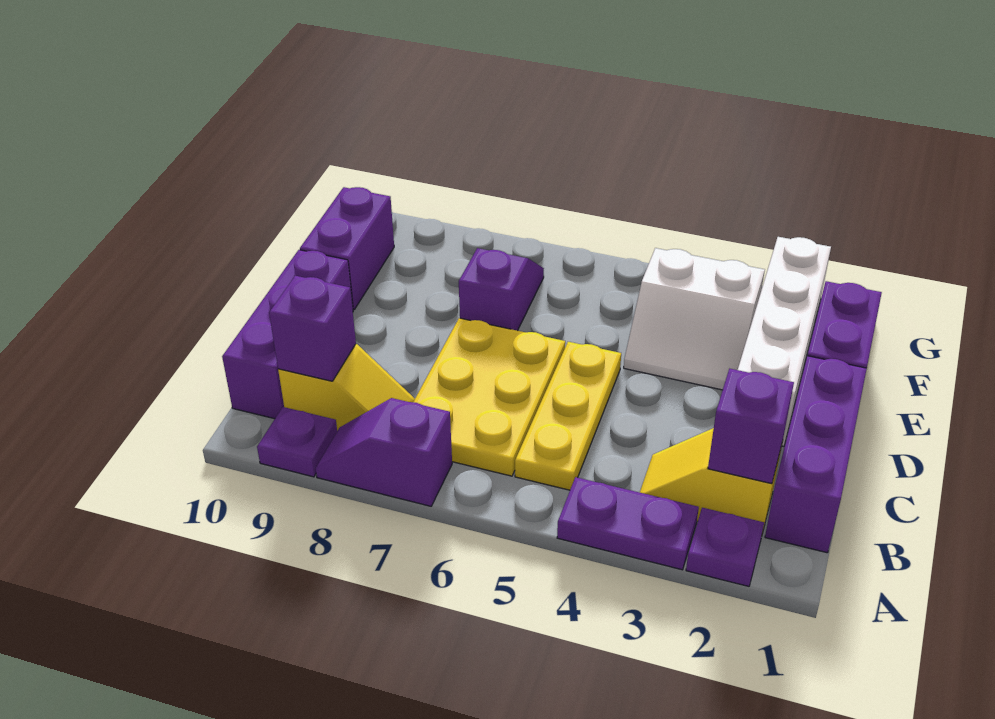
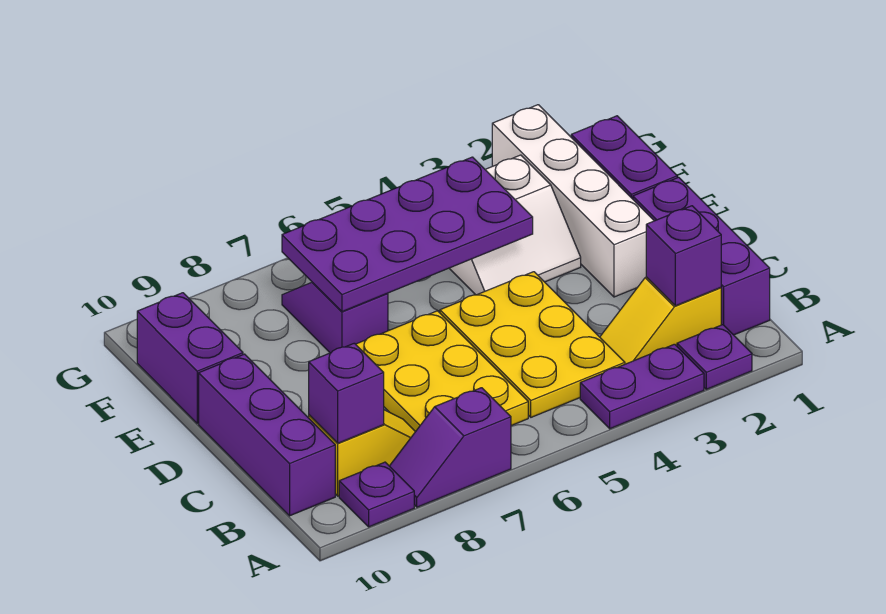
yellow plate B5:D5 level 1 -> yellow plate B4:D5 level 1
none -> purple plate E4:F7 level 2

